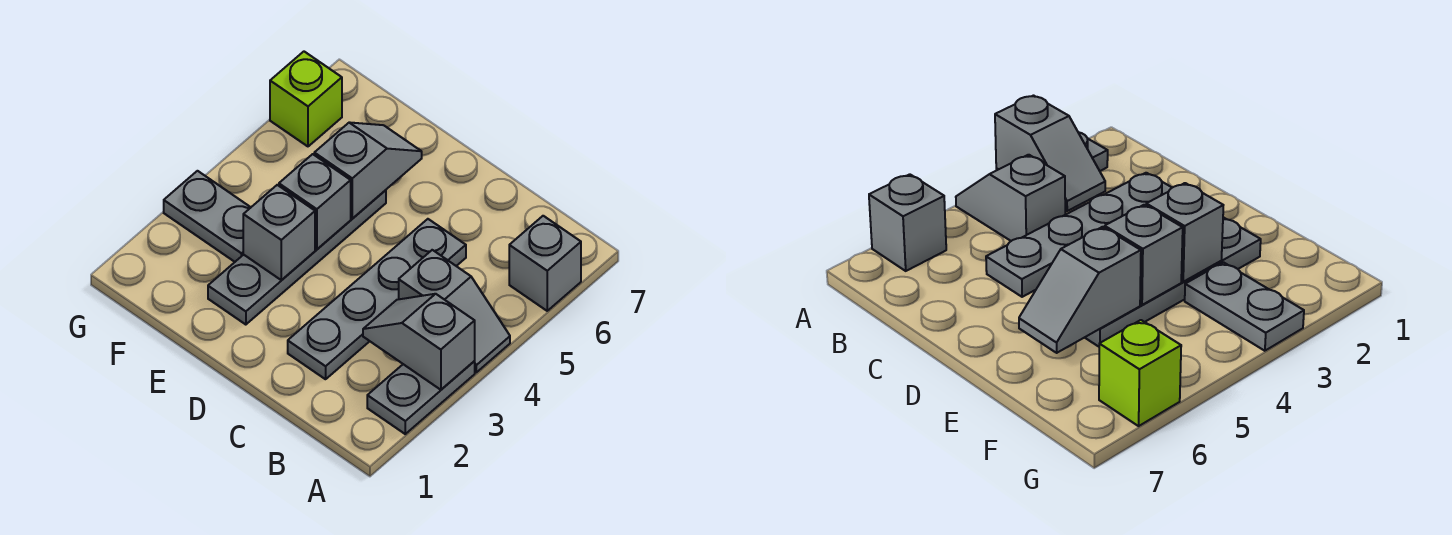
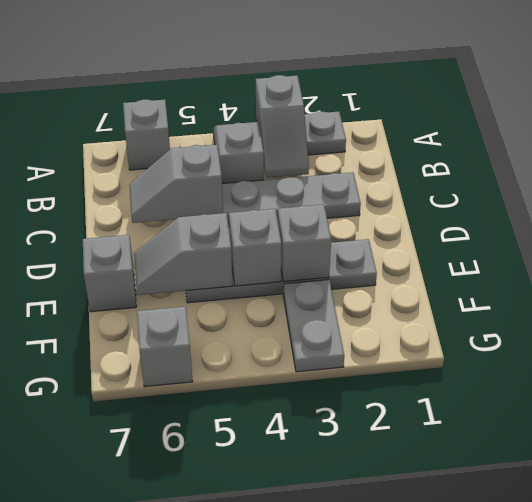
none -> grey slope C5:C6 level 2 top 5
none -> grey brick E7 level 1
lime brick G6 level 1 -> grey brick G6 level 1

